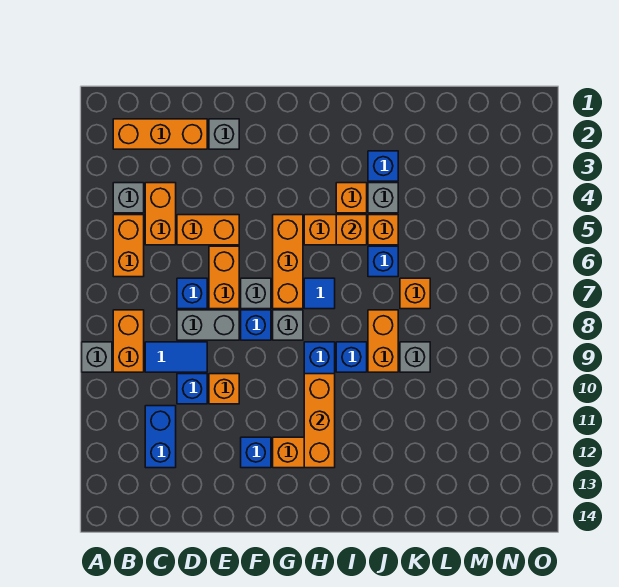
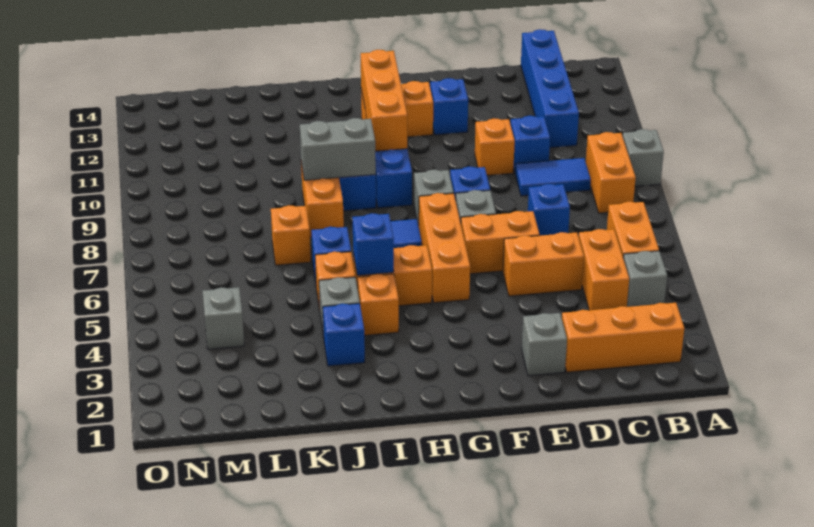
blue brick C11:C12 level 1 -> blue brick C11:C14 level 1
grey brick D8:E8 level 1 -> grey brick I9:J9 level 2
orange brick E6:E7 level 1 -> orange brick E6:F6 level 1
orange brick I5 level 2 -> blue brick I5 level 2
grey brick K9 level 1 -> grey brick M4 level 1

